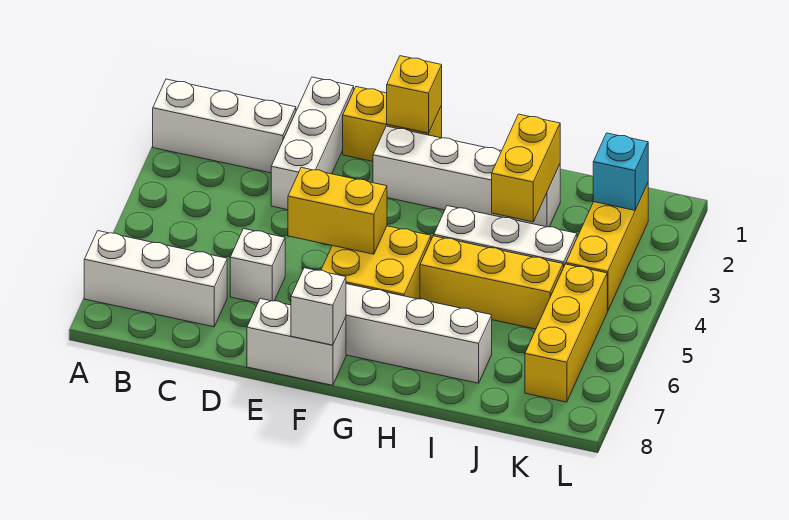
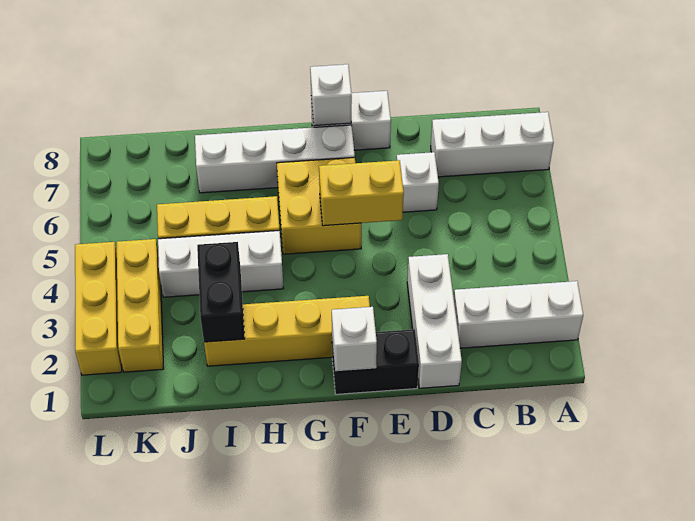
yellow brick E1:F1 level 1 -> black brick E1:F1 level 1
yellow brick F1 level 2 -> white brick F1 level 2
white brick F2:I2 level 1 -> yellow brick F2:I2 level 1
yellow brick I2:I3 level 2 -> black brick I2:I3 level 2
cyan brick K2 level 2 -> none
yellow brick K5:K7 level 1 -> yellow brick L2:L4 level 1

